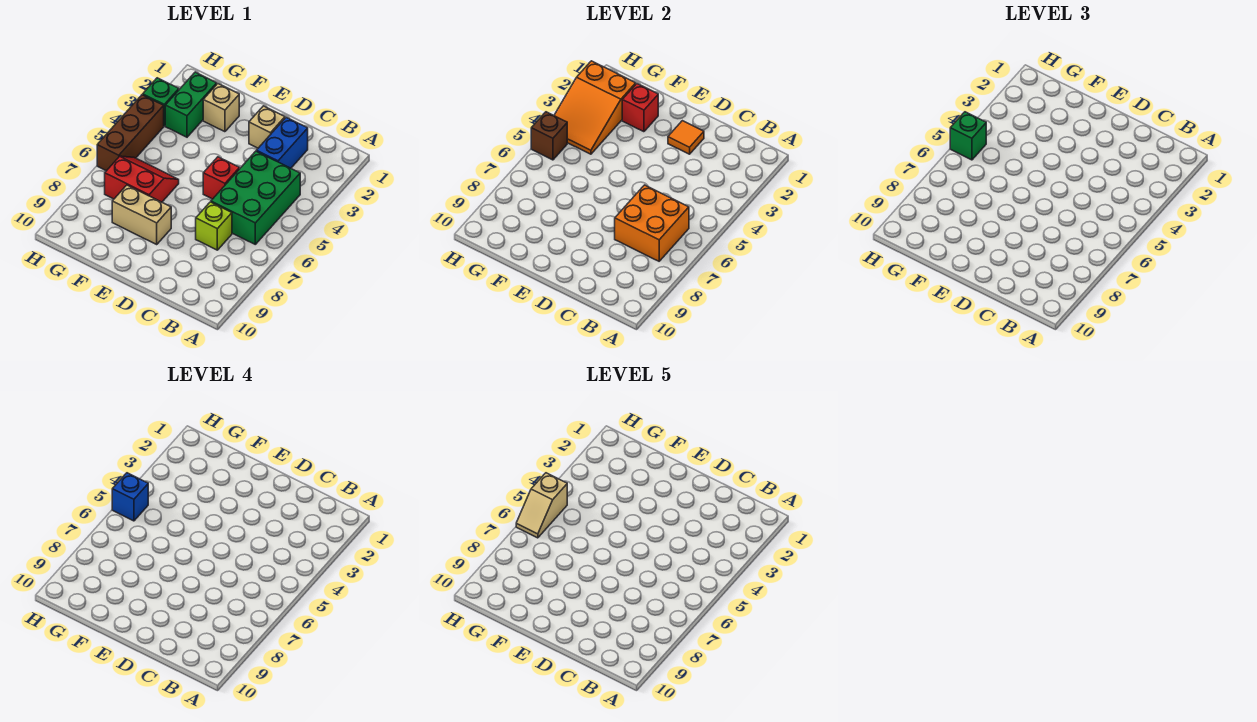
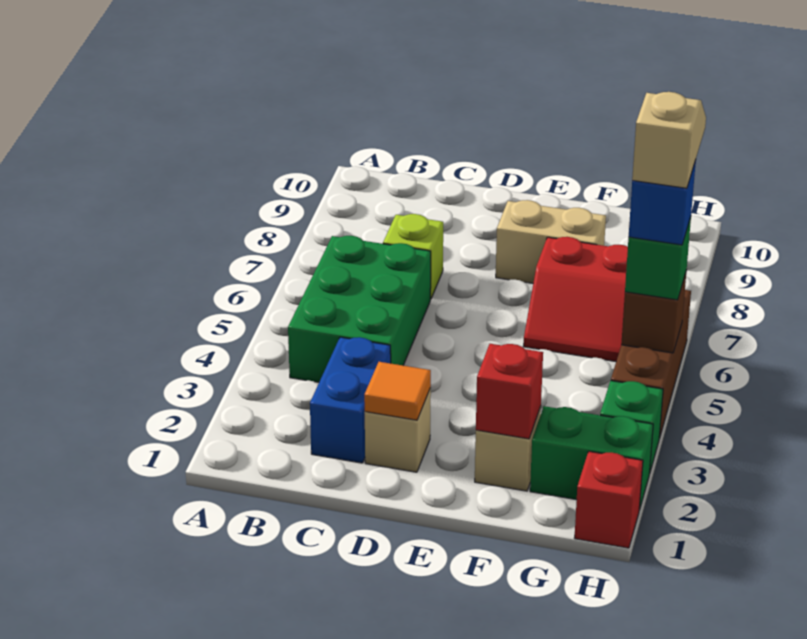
orange brick B6:C7 level 2 -> none
red brick D5 level 1 -> red brick H1 level 1
green brick G2:G3 level 1 -> green brick G2:H2 level 1
orange slope G2:H4 level 2 top 2 -> none

